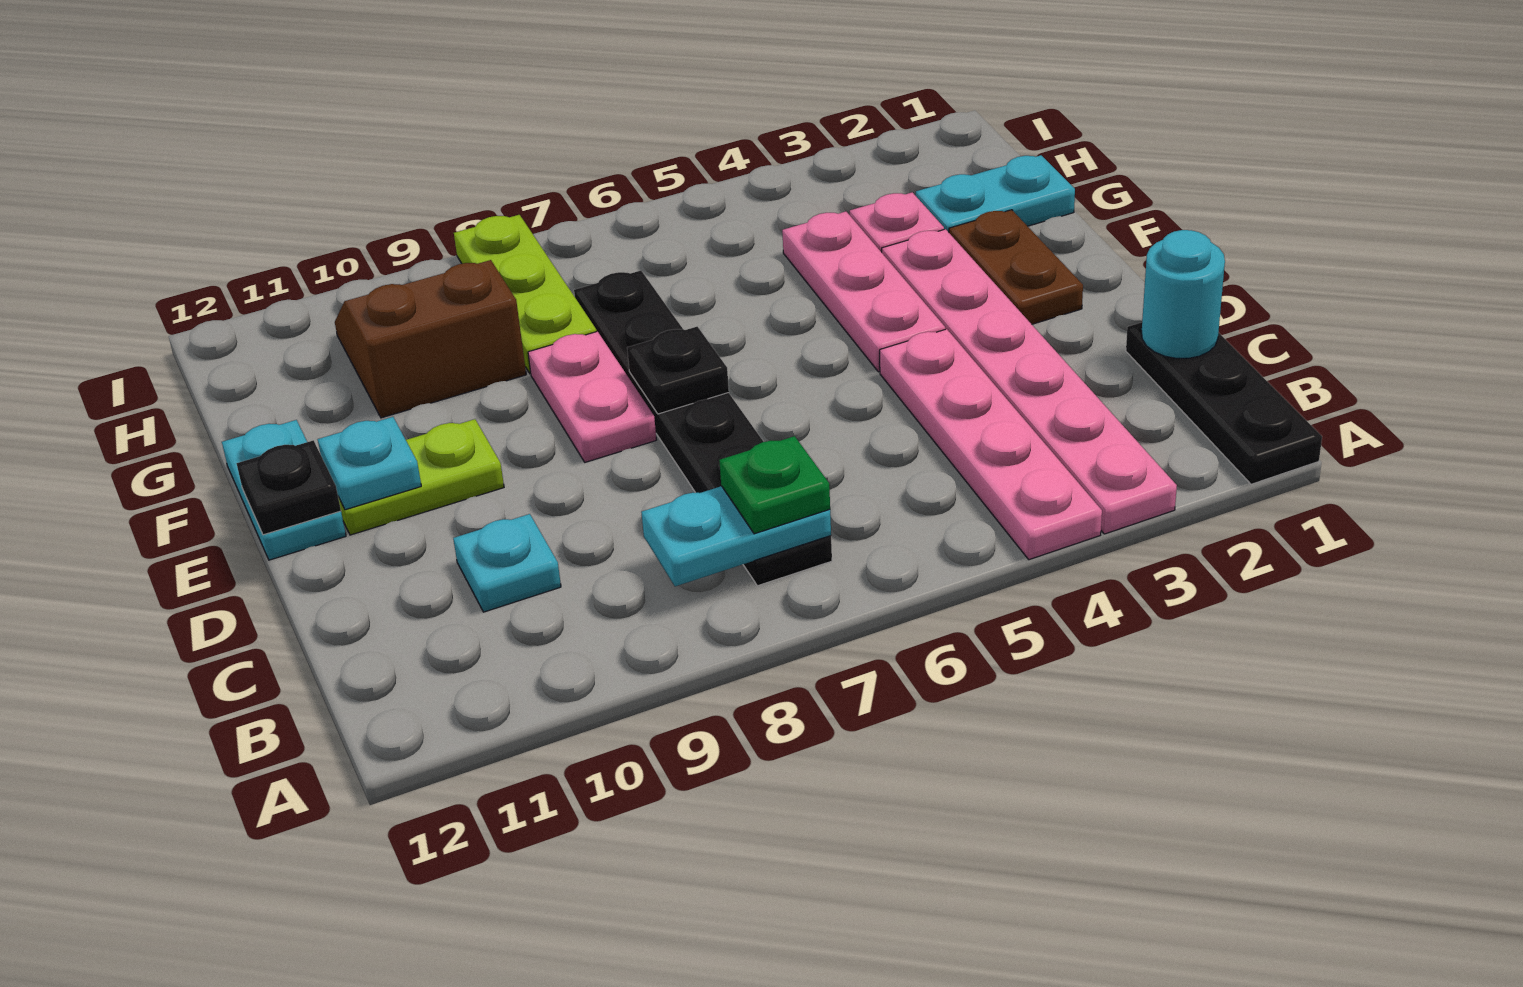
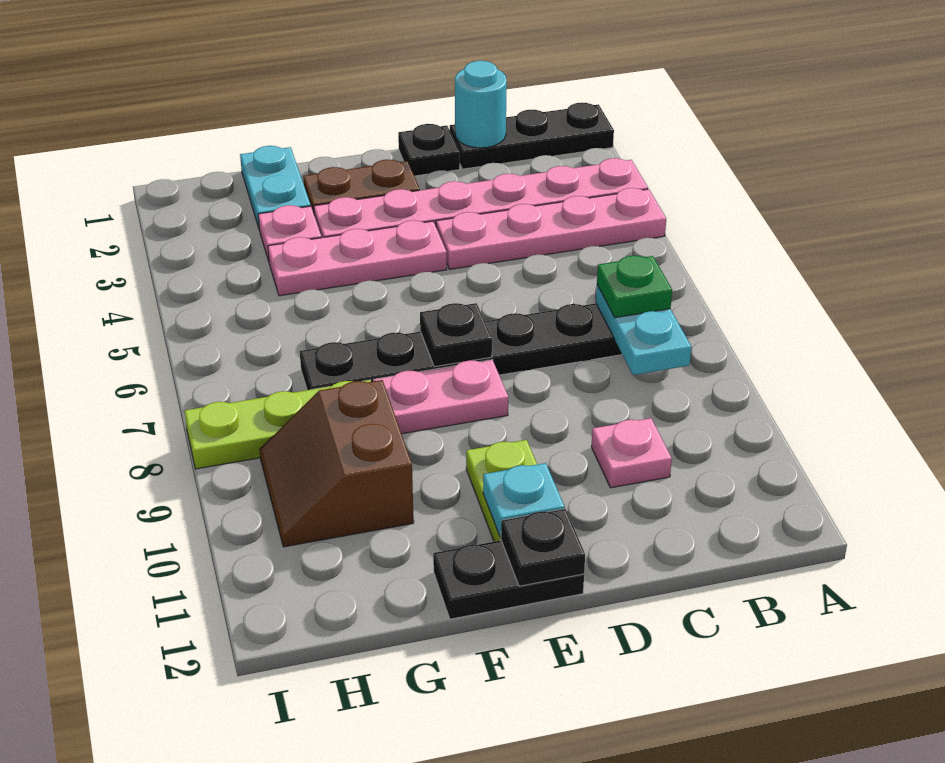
cyan plate C10 level 1 -> pink plate C10 level 1
none -> black plate D1 level 1
cyan plate E12:F12 level 1 -> black plate E12:F12 level 1

